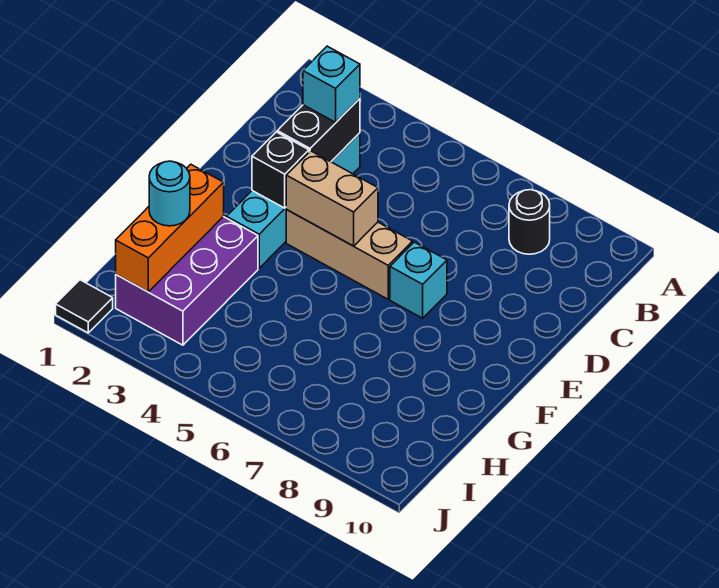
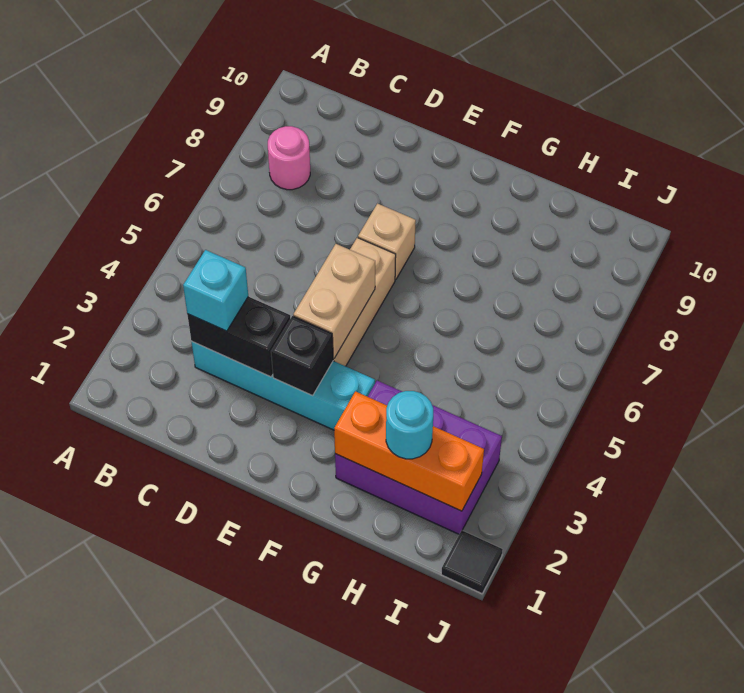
black round brick B8 level 1 -> pink round brick B8 level 1
cyan brick E7 level 1 -> tan brick E7 level 1

